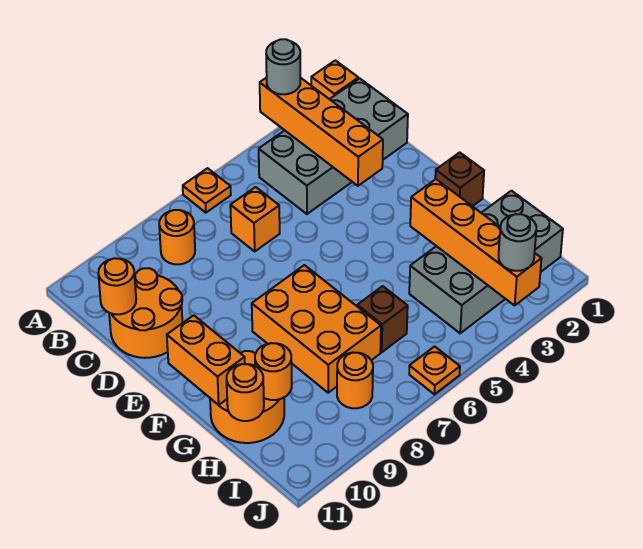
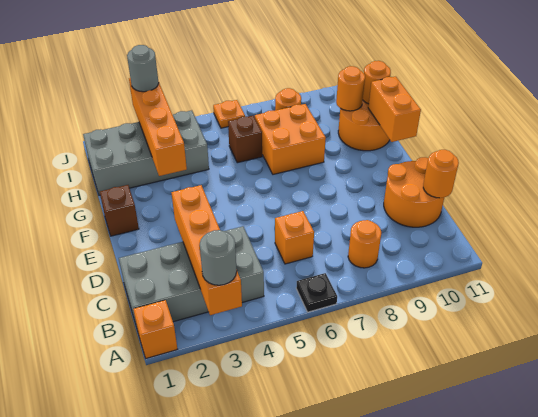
orange plate A6 level 1 -> black plate A6 level 1
orange brick F7:H8 level 1 -> orange brick G7:H8 level 1

